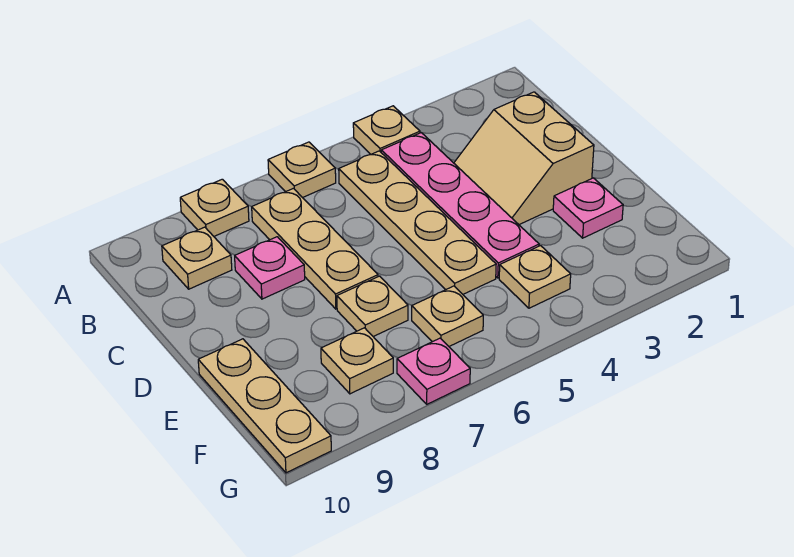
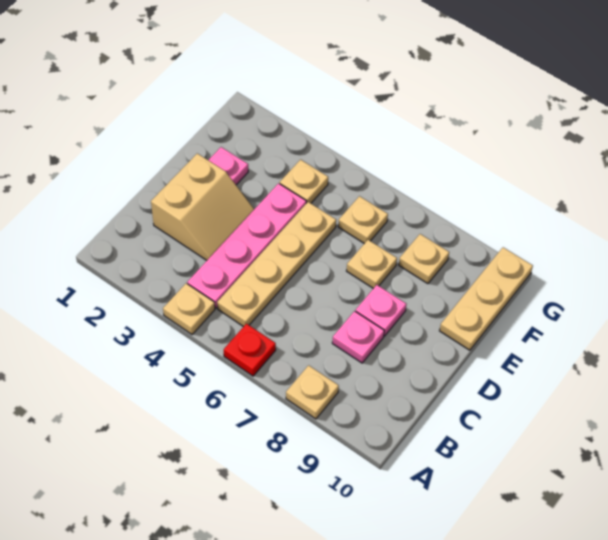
tan plate A6 level 1 -> red plate A6 level 1
tan plate B7:D7 level 1 -> none
tan plate B9 level 1 -> none
pink plate G7 level 1 -> pink plate D8 level 1

